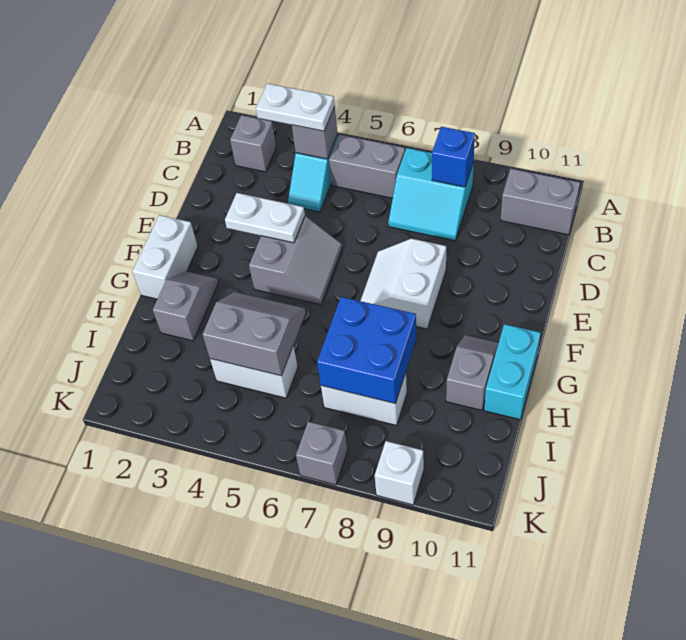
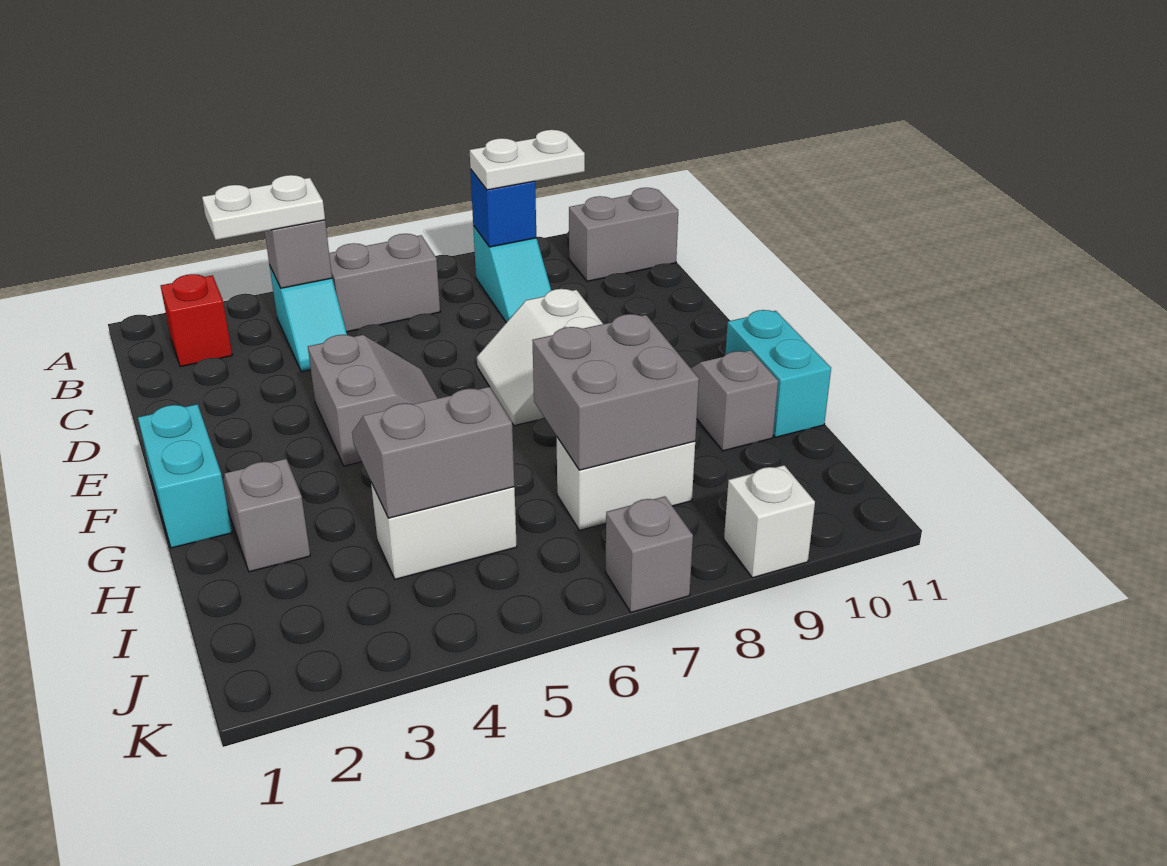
grey brick B2 level 1 -> red brick B2 level 1
cyan slope B7:C8 level 1 top B -> cyan slope B8:C8 level 1 top B
white plate E3:E4 level 2 -> white plate B8:B9 level 3
white brick F1:G1 level 1 -> cyan brick F1:G1 level 1
blue brick H7:I8 level 2 -> grey brick H7:I8 level 2

